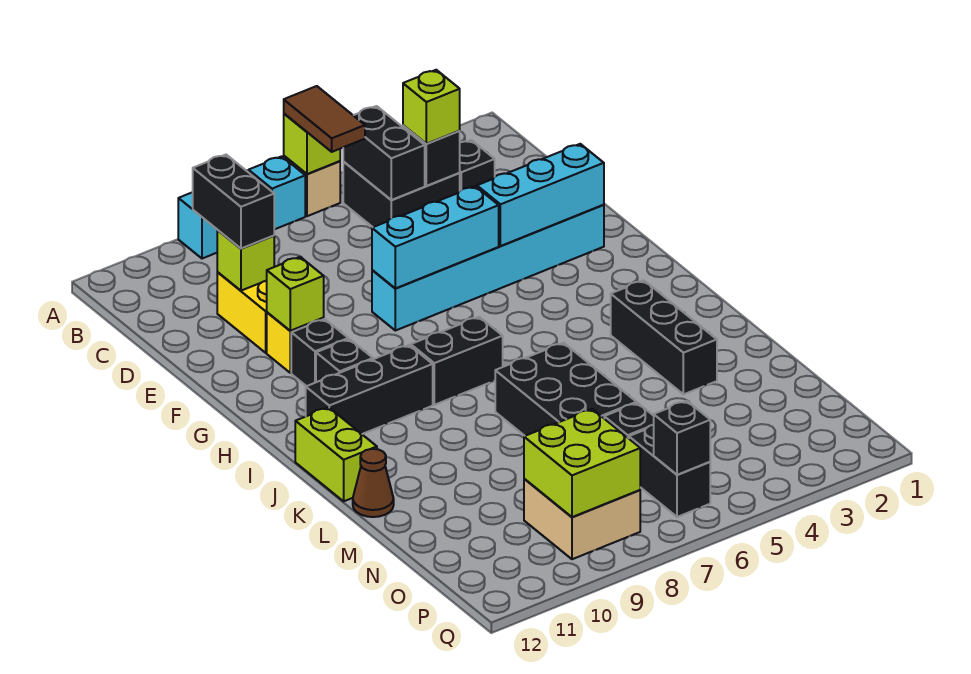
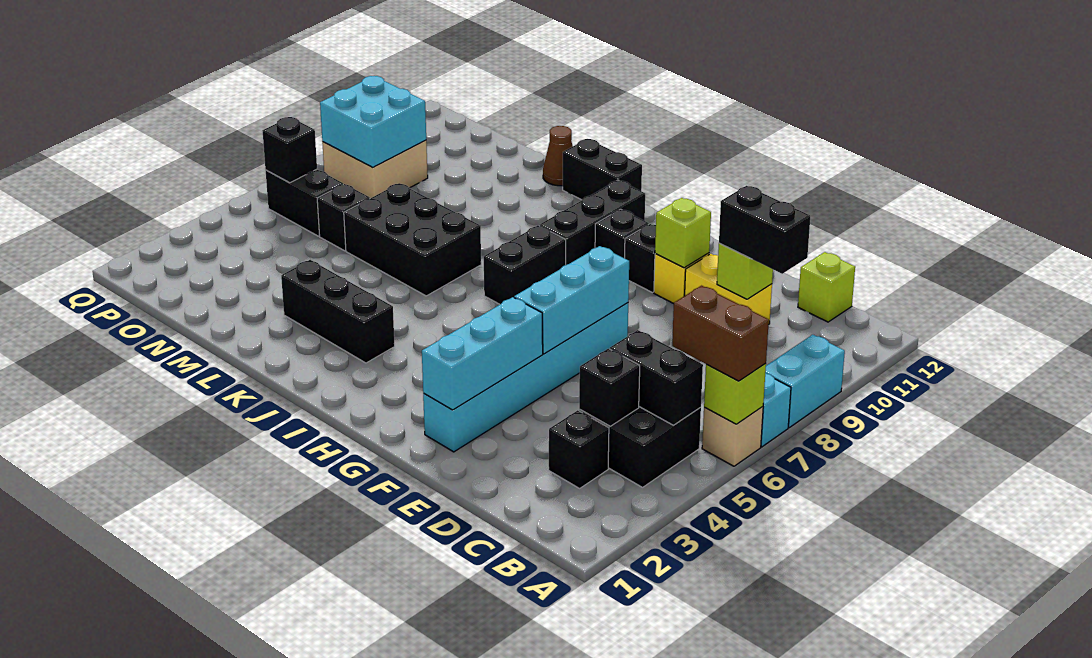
brown tile A6:B6 level 3 -> brown brick A6:B6 level 3
lime brick C4 level 3 -> lime brick C12 level 1
lime brick J12:K12 level 1 -> black brick J12:K12 level 1
lime brick O8:P9 level 2 -> cyan brick O8:P9 level 2

